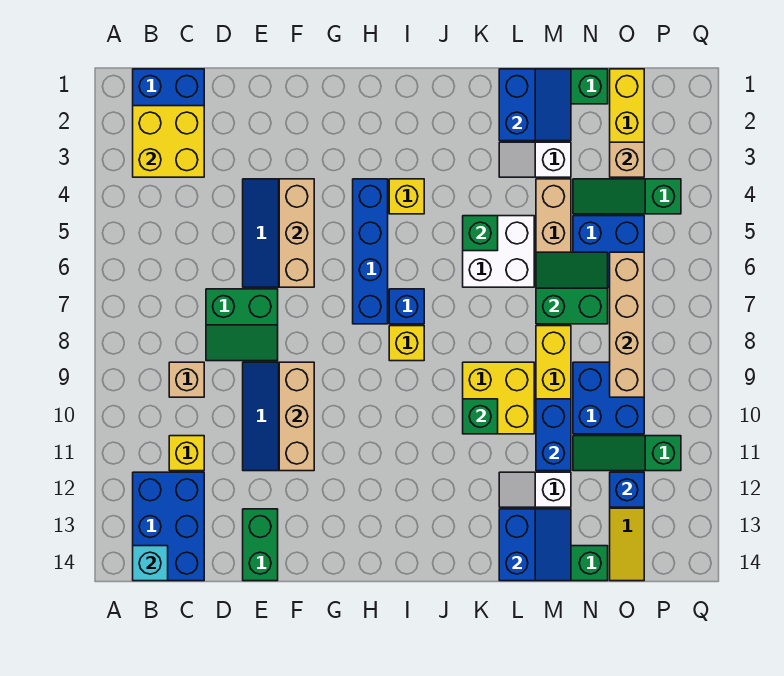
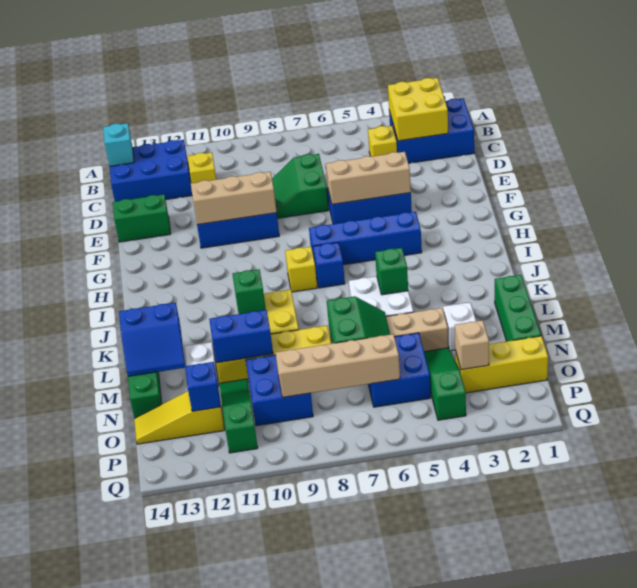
tan brick C9 level 1 -> none
yellow brick I4 level 1 -> yellow brick C4 level 1
blue slope L1:M2 level 2 top L -> none

